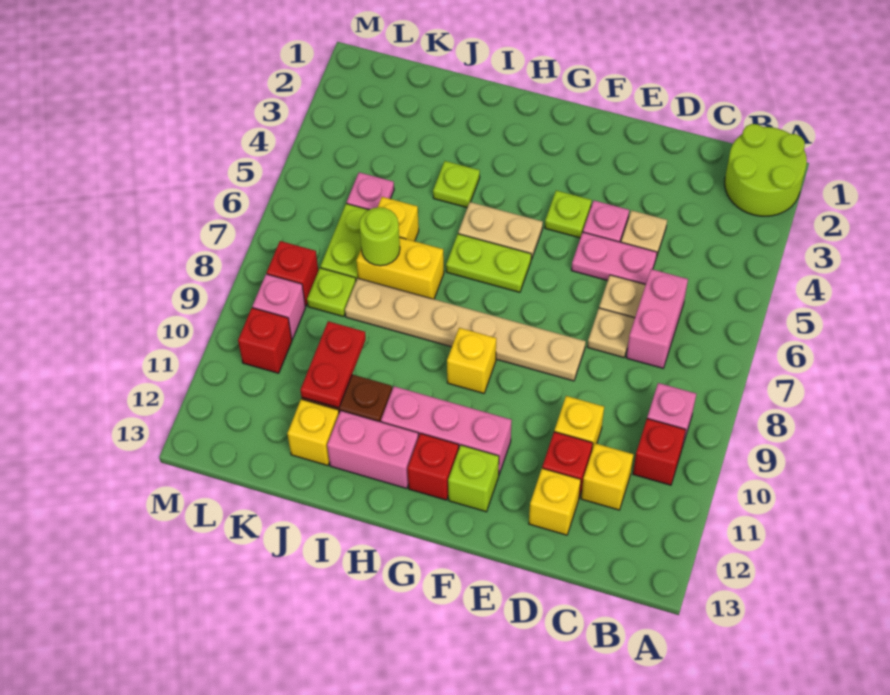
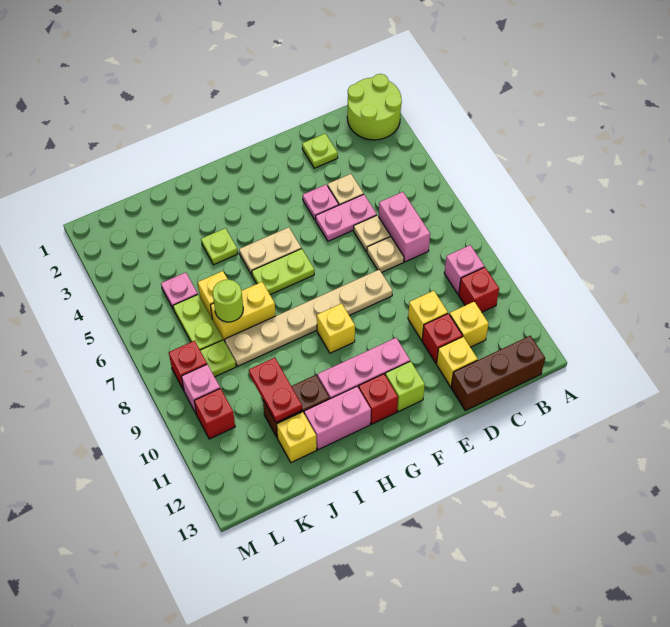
none -> brown brick B13:D13 level 1
lime plate F4 level 1 -> lime plate D2 level 1

